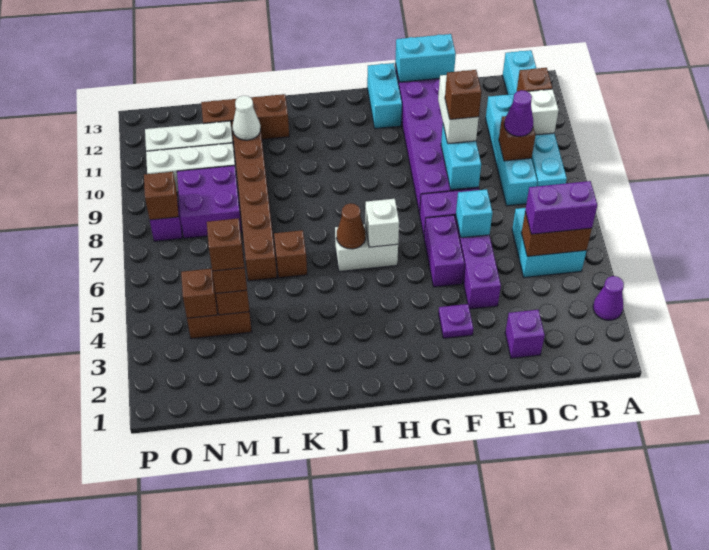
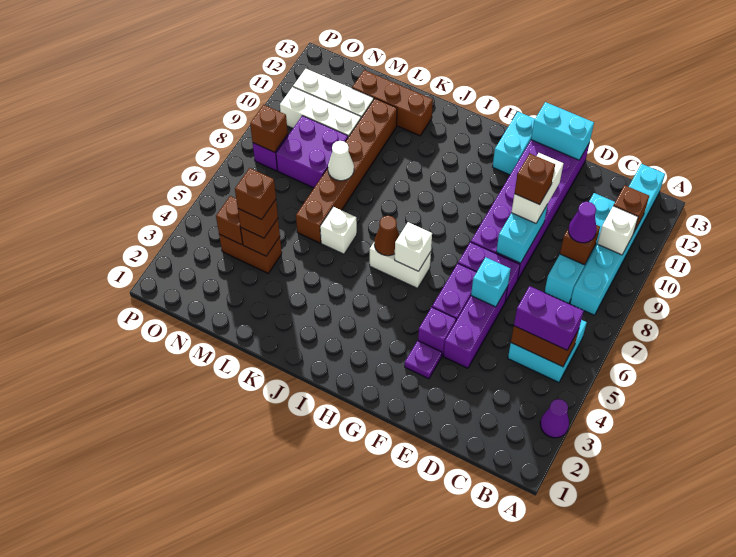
purple brick D2 level 1 -> purple brick F4 level 1
brown brick K6 level 1 -> white brick K6 level 1
white cone L11 level 2 -> white cone L8 level 2

